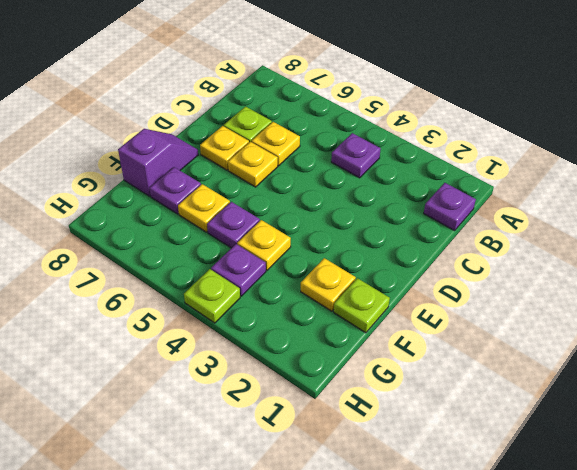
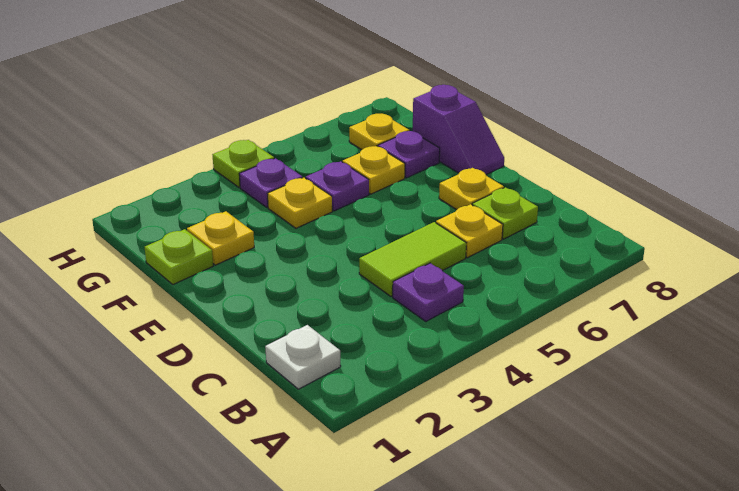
purple plate B1 level 1 -> white plate B1 level 1
none -> lime tile C4:C5 level 1
yellow plate D6 level 1 -> yellow plate G7 level 1

